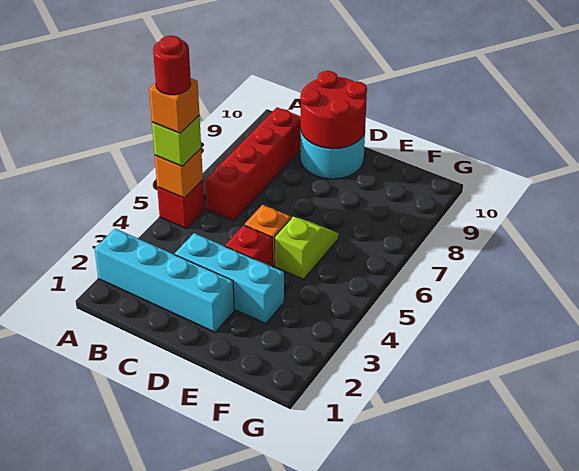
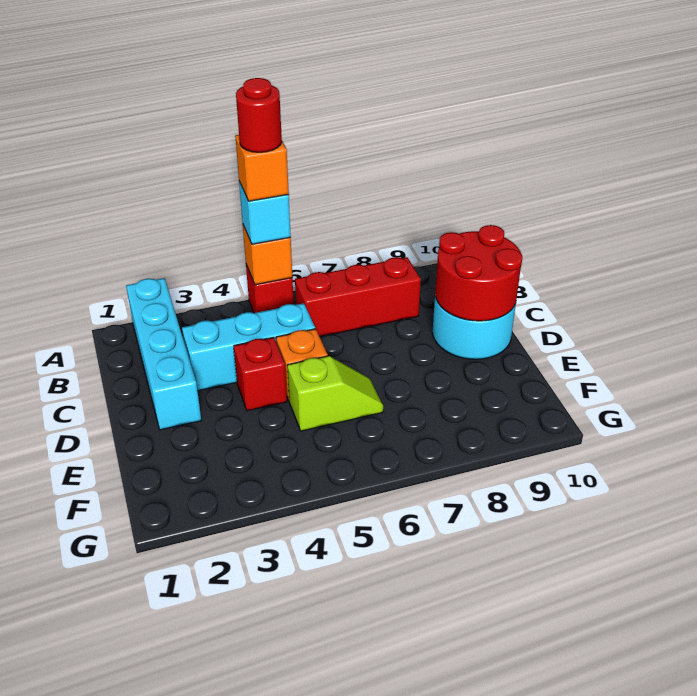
lime brick A5 level 3 -> cyan brick A5 level 3
red brick B6:B9 level 1 -> red brick B6:B8 level 1
cyan brick C3:E3 level 1 -> cyan brick C3:C5 level 1

